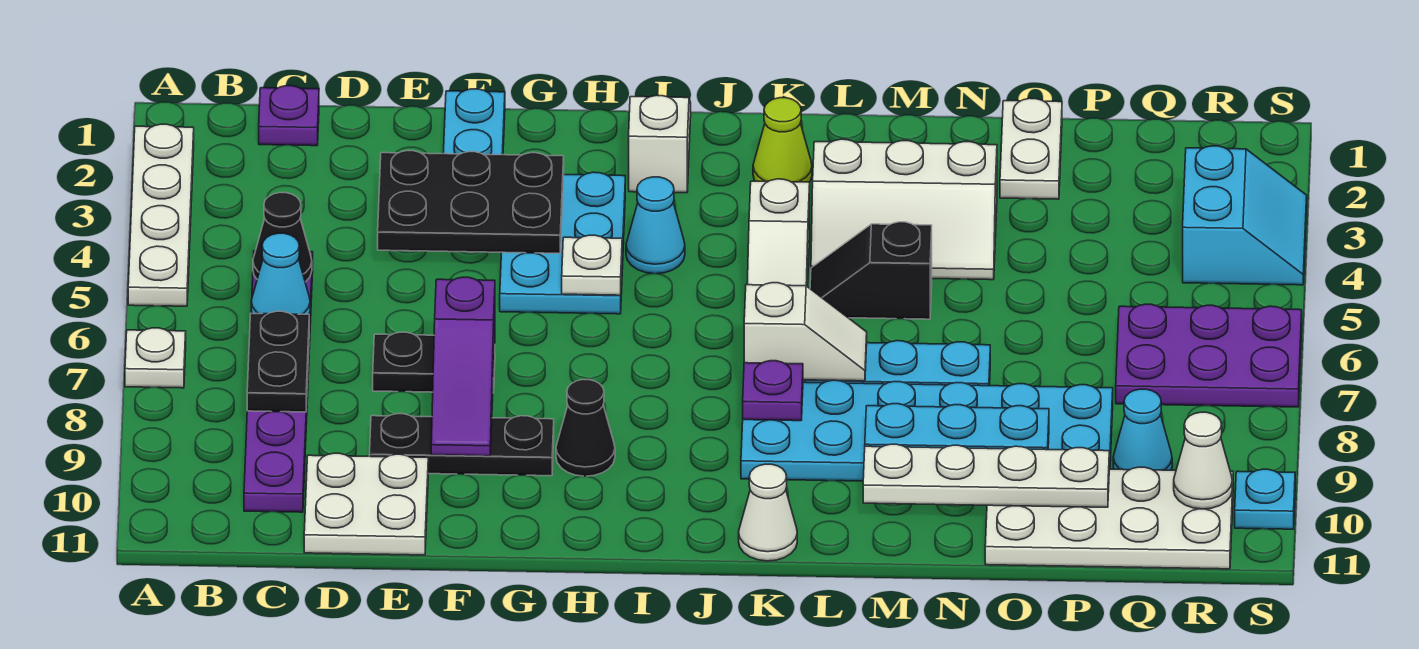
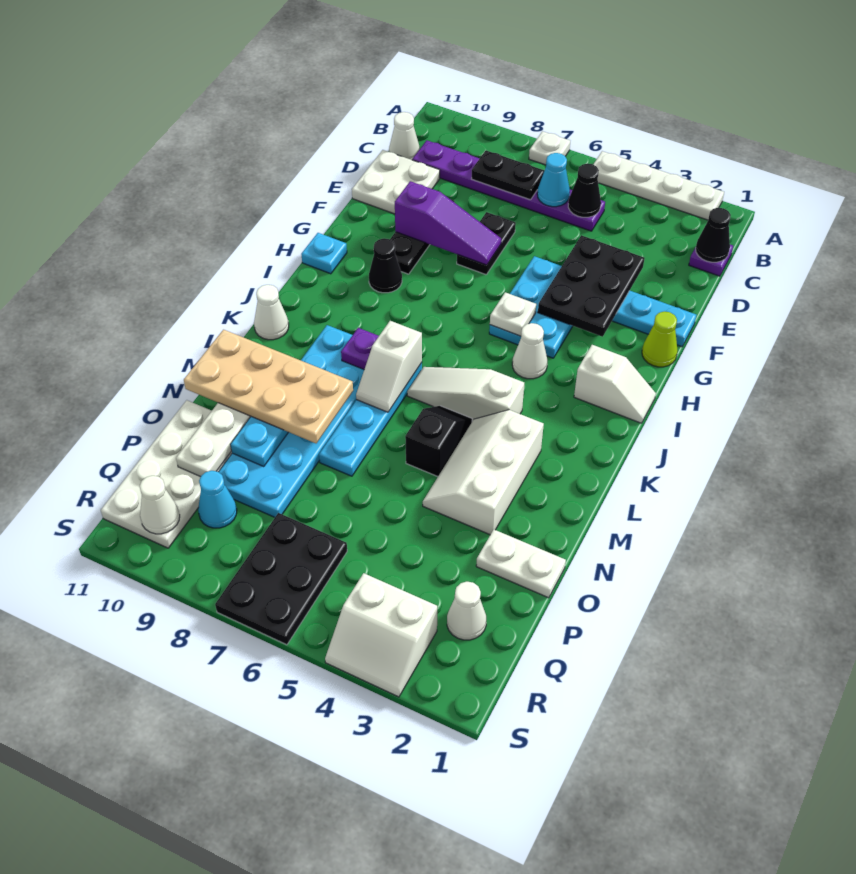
none -> black cone C1 level 2
none -> white cone C11 level 1
purple slope F7:F9 level 2 top 7 -> purple slope F7:F9 level 2 top 9
cyan plate G3:H5 level 1 -> cyan plate F4:H5 level 1
cyan cone I4 level 1 -> white cone I4 level 1
lime cone K2 level 1 -> lime cone G1 level 1
none -> tan plate M8:N11 level 3
none -> white cone Q2 level 1
purple plate Q6:S7 level 1 -> black plate Q6:S7 level 1
cyan slope R3:S4 level 1 top R -> white slope R3:S4 level 1 top R
cyan plate S10 level 1 -> cyan plate H11 level 1

